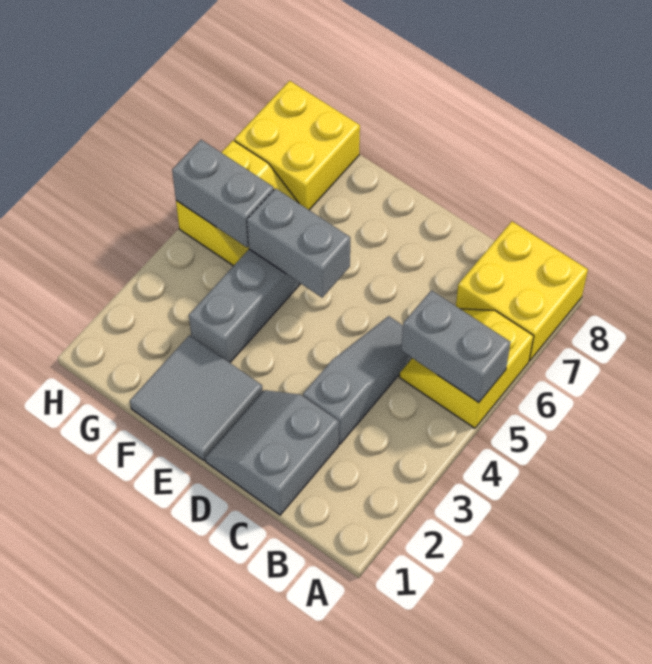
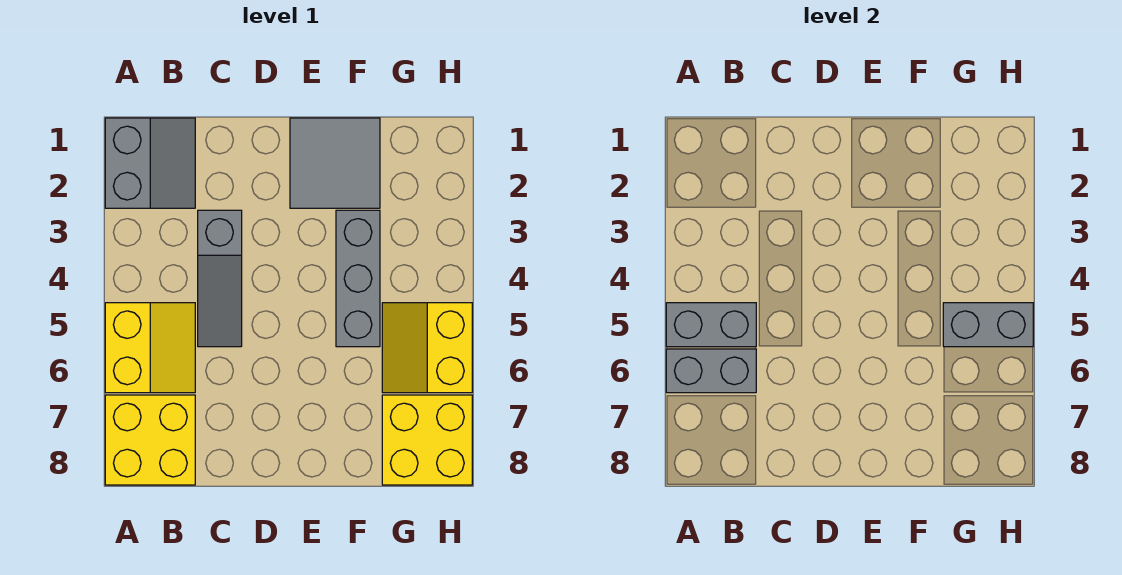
grey slope C1:D2 level 1 top C -> grey slope A1:B2 level 1 top A
grey brick E5:F5 level 2 -> grey brick A6:B6 level 2

